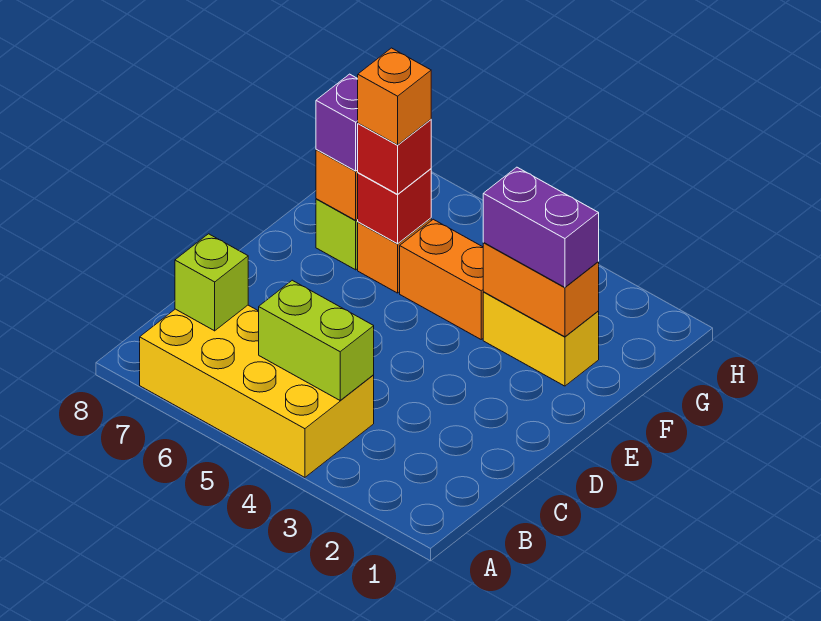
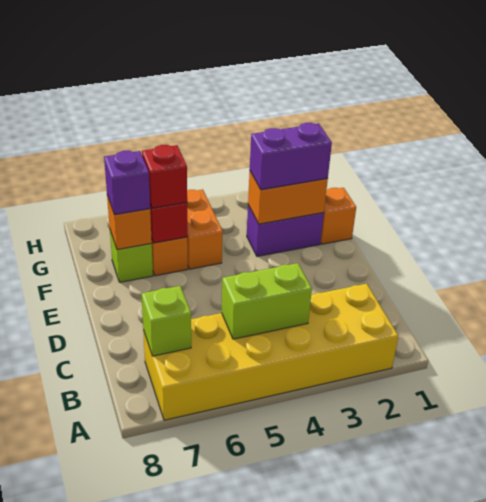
yellow brick A4:B7 level 1 -> yellow brick A2:B7 level 1
yellow brick F2:F3 level 1 -> purple brick F2:F3 level 1
orange brick F4:F5 level 1 -> orange brick F5:G5 level 1
orange brick F6 level 4 -> orange brick F1 level 1

